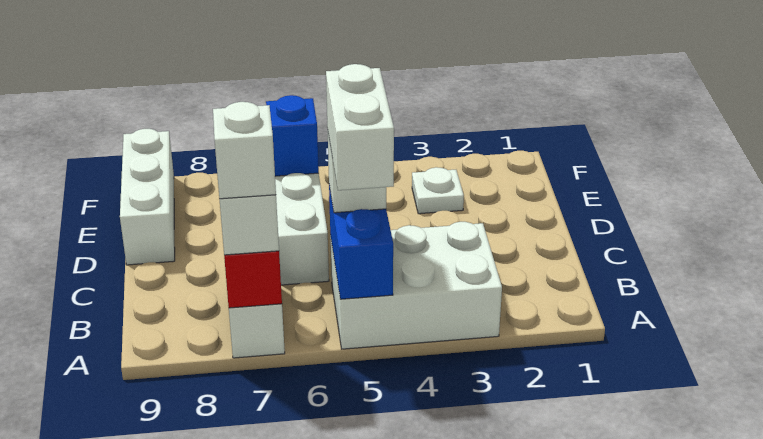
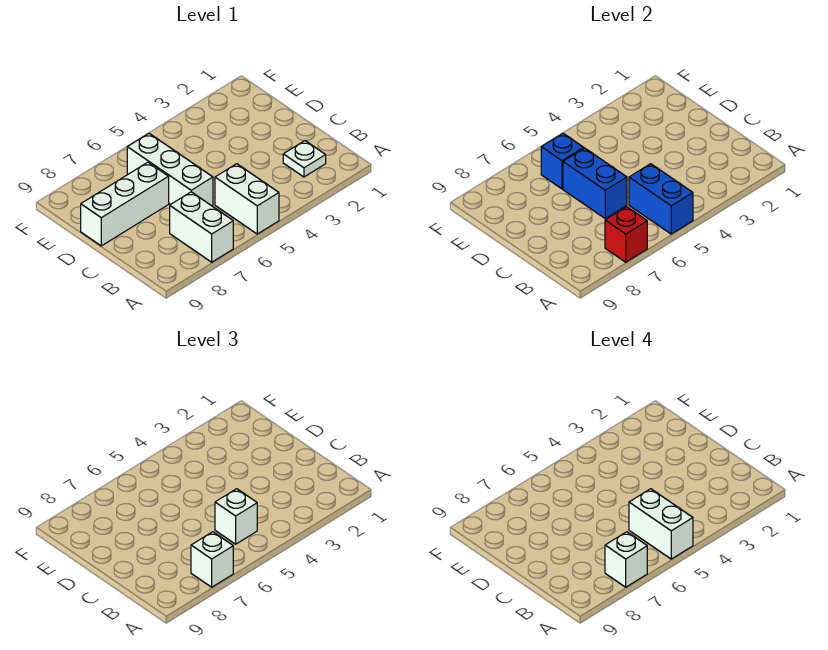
white brick A3:B5 level 1 -> white brick A5:B5 level 1
none -> blue brick C6:D6 level 2
white brick D9:F9 level 1 -> white brick D7:D9 level 1
white plate E3 level 1 -> white plate B2 level 1

